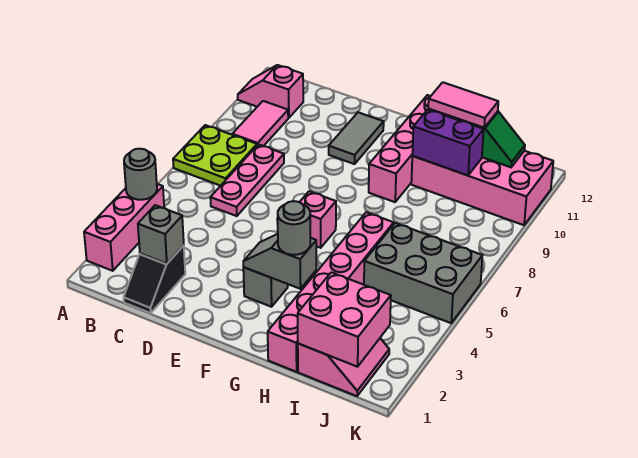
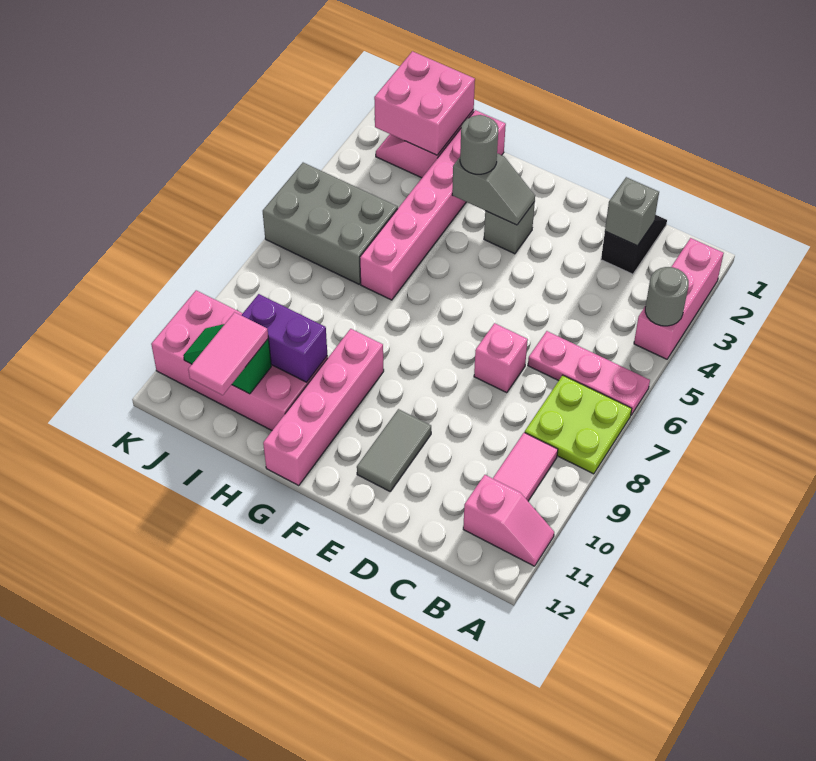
pink plate C6:C8 level 1 -> pink plate A6:C6 level 1
pink brick F6 level 1 -> pink brick D7 level 1
pink tile H11:I11 level 3 -> pink tile I11:I12 level 3

